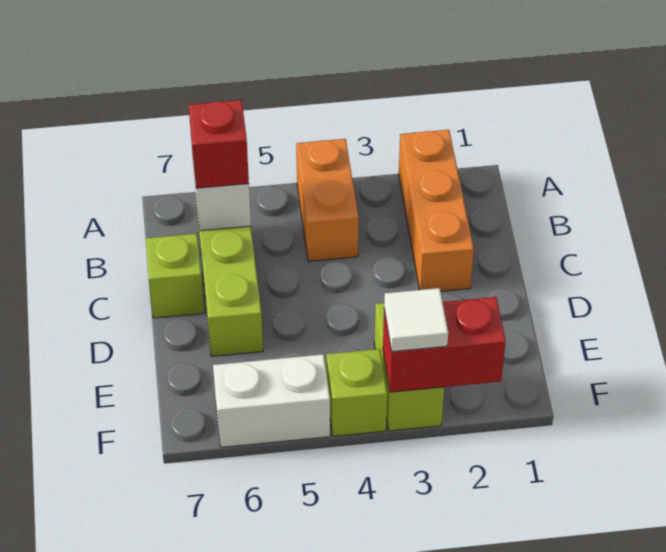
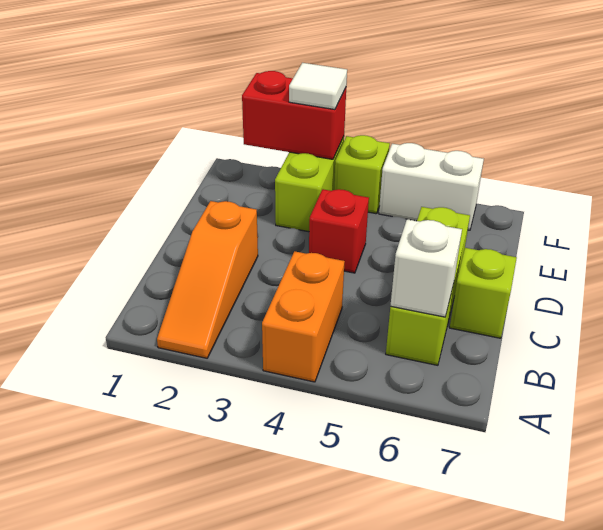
orange brick A2:C2 level 1 -> orange slope A2:C2 level 1 top C
red brick B6 level 3 -> red brick D4 level 1

